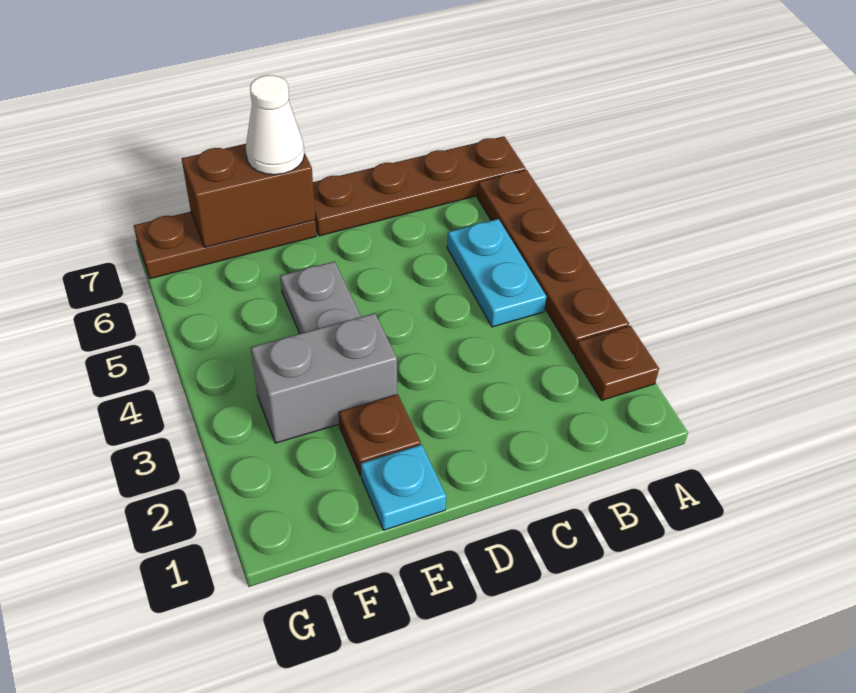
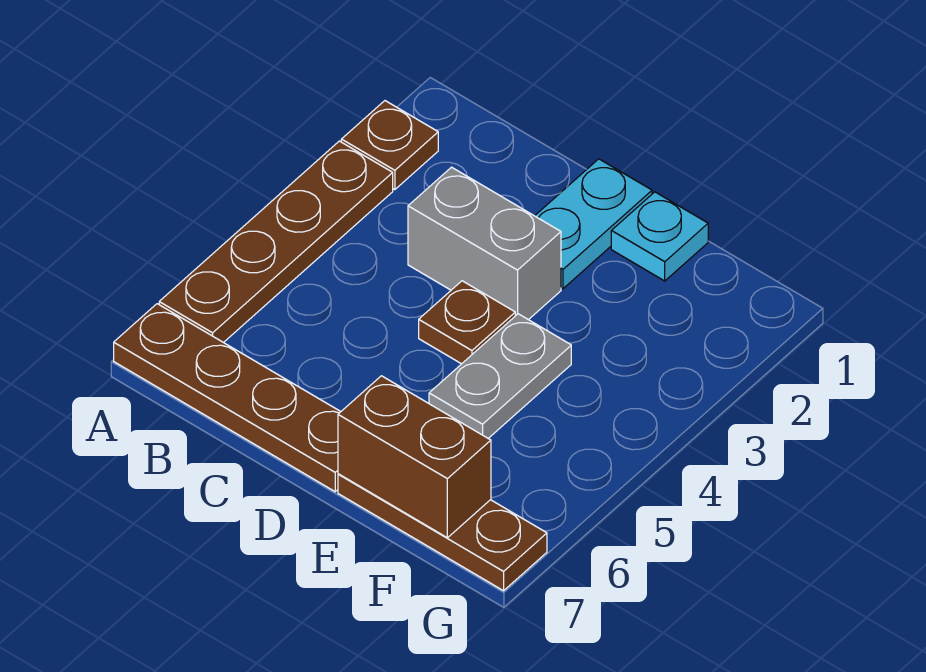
cyan plate B4:B5 level 1 -> cyan plate D1:D2 level 1
brown plate E2 level 1 -> brown plate D4 level 1
grey brick E3:F3 level 1 -> grey brick C3:D3 level 1
white cone E7 level 3 -> none

